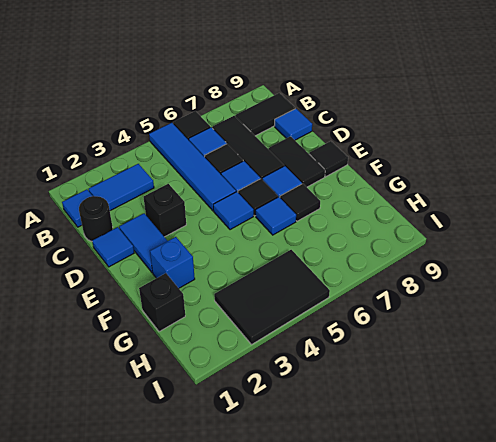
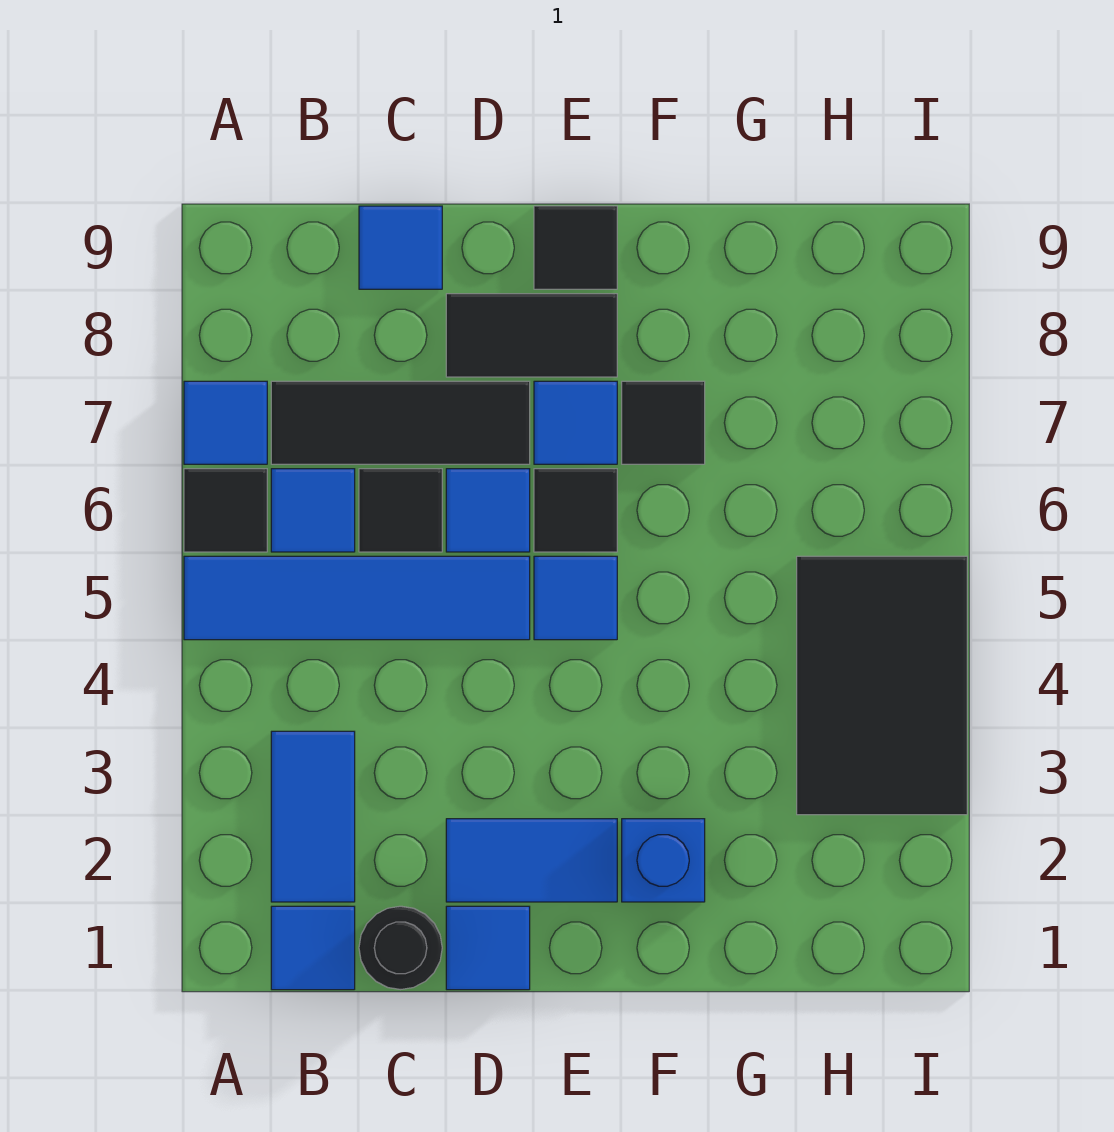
black tile B8:B9 level 1 -> none
black brick D3 level 1 -> none
blue tile F6 level 1 -> blue tile A7 level 1
black brick G1 level 1 -> none

